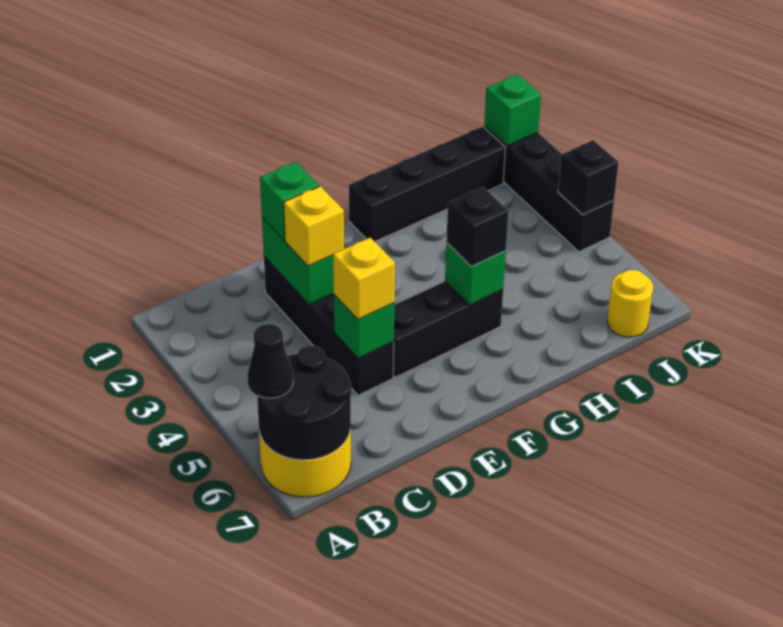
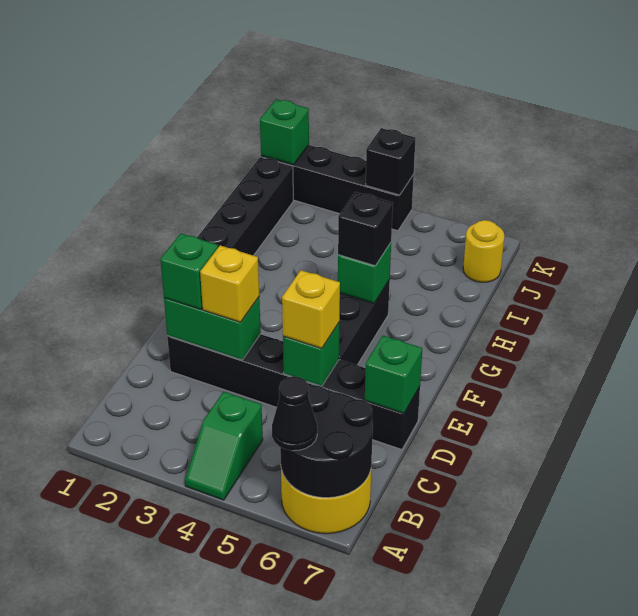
none -> green slope A4:B4 level 1 top B
black brick D2:D5 level 1 -> black brick D2:D7 level 1
none -> green brick D7 level 2

